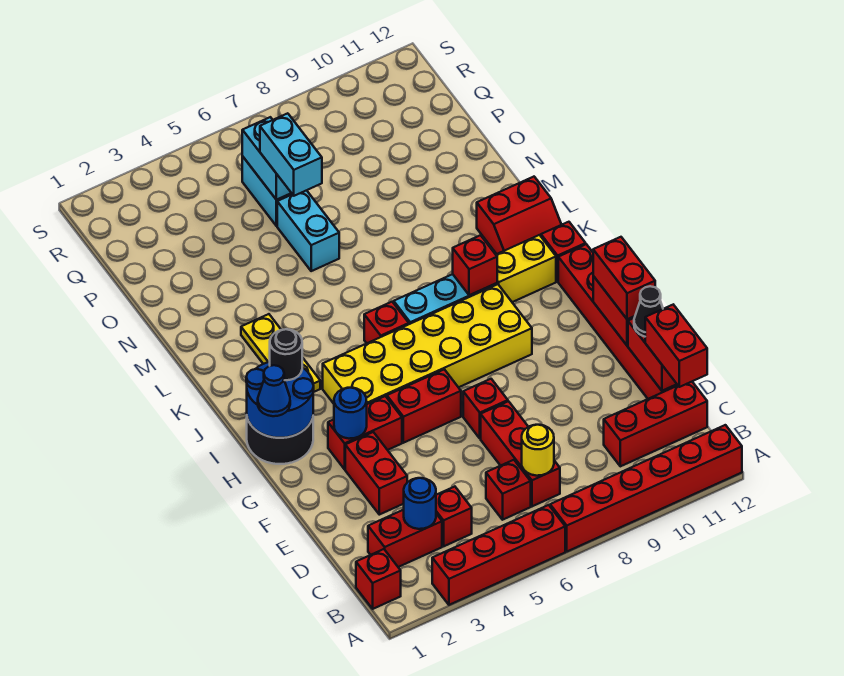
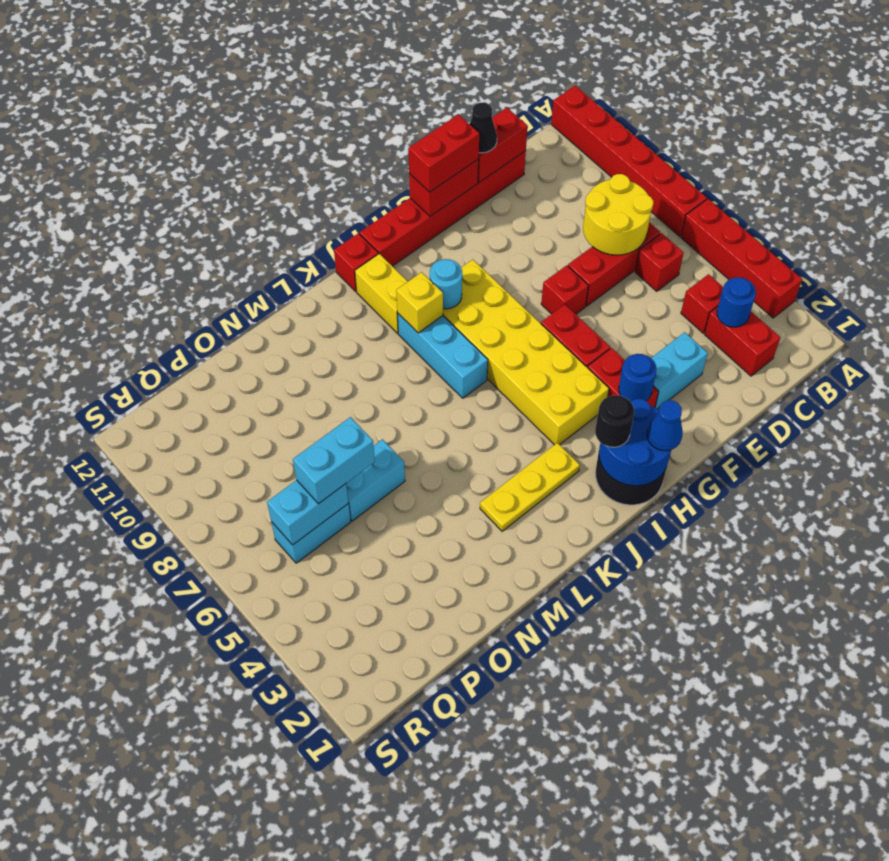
red brick B1 level 1 -> none
yellow round brick C7 level 2 -> yellow round brick C7:D8 level 2
red brick C10:C12 level 1 -> none
red brick C12:D12 level 3 -> none
red brick E3:F3 level 1 -> cyan brick E3:F3 level 1
none -> cyan round brick I9 level 2
red brick J6 level 1 -> none
red brick J9 level 2 -> yellow brick J9 level 2
red slope K11:L12 level 1 top L -> none

